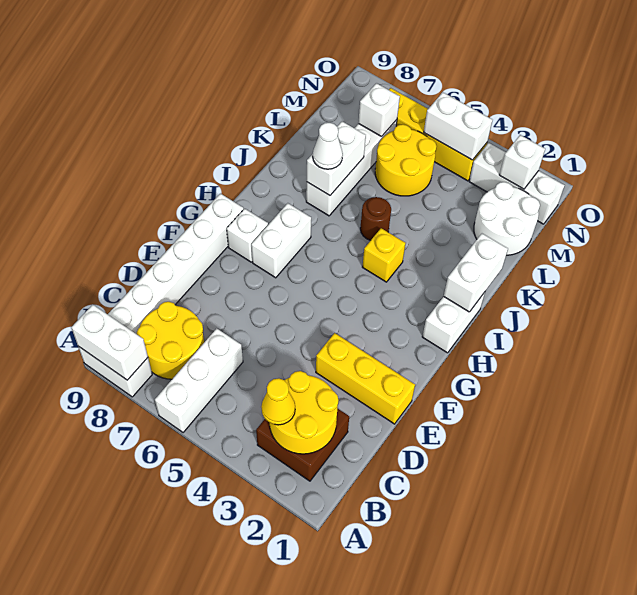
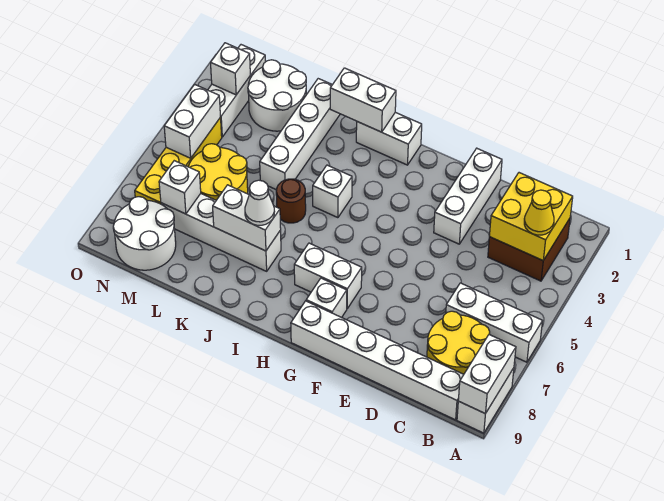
yellow round brick B2:C3 level 2 -> yellow brick B2:C3 level 2
yellow brick E1:E3 level 1 -> white brick E1:E3 level 1
yellow brick I4 level 1 -> white brick I4 level 1
none -> white brick K1:K4 level 1
none -> white round brick M8:N9 level 1

